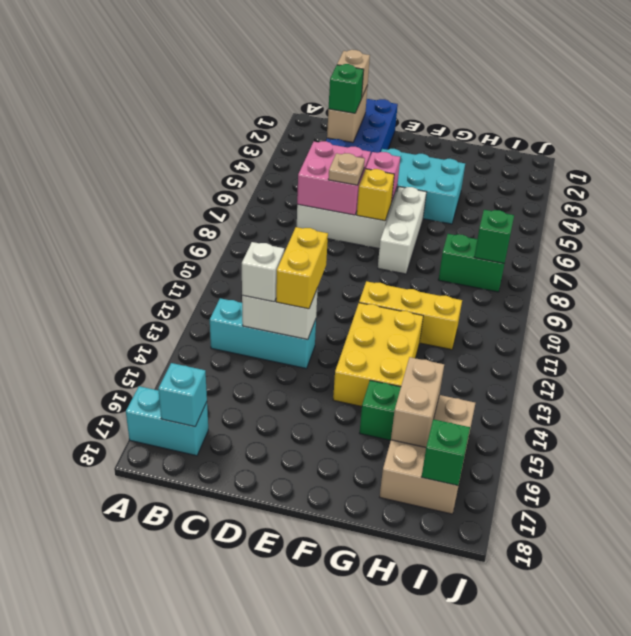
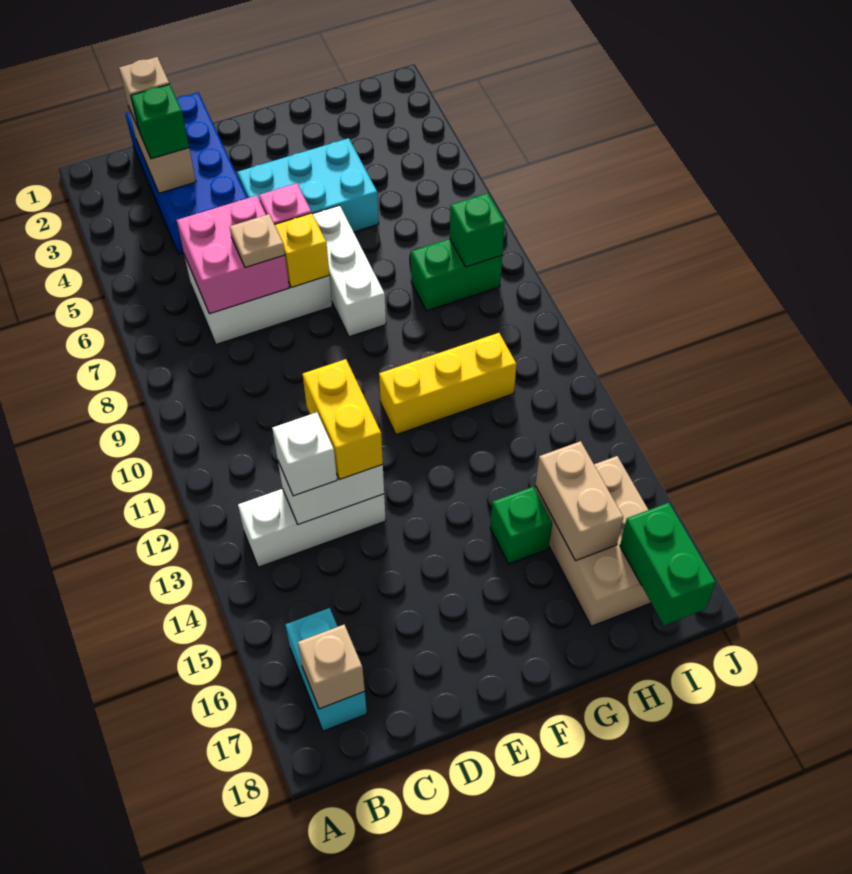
cyan brick A17:B17 level 1 -> cyan brick B16:B17 level 1
cyan brick B13:D13 level 1 -> white brick B13:D13 level 1
cyan brick B17 level 2 -> tan brick B17 level 2
yellow brick F12:G14 level 1 -> none
green brick I17 level 2 -> green brick I17:I18 level 2

